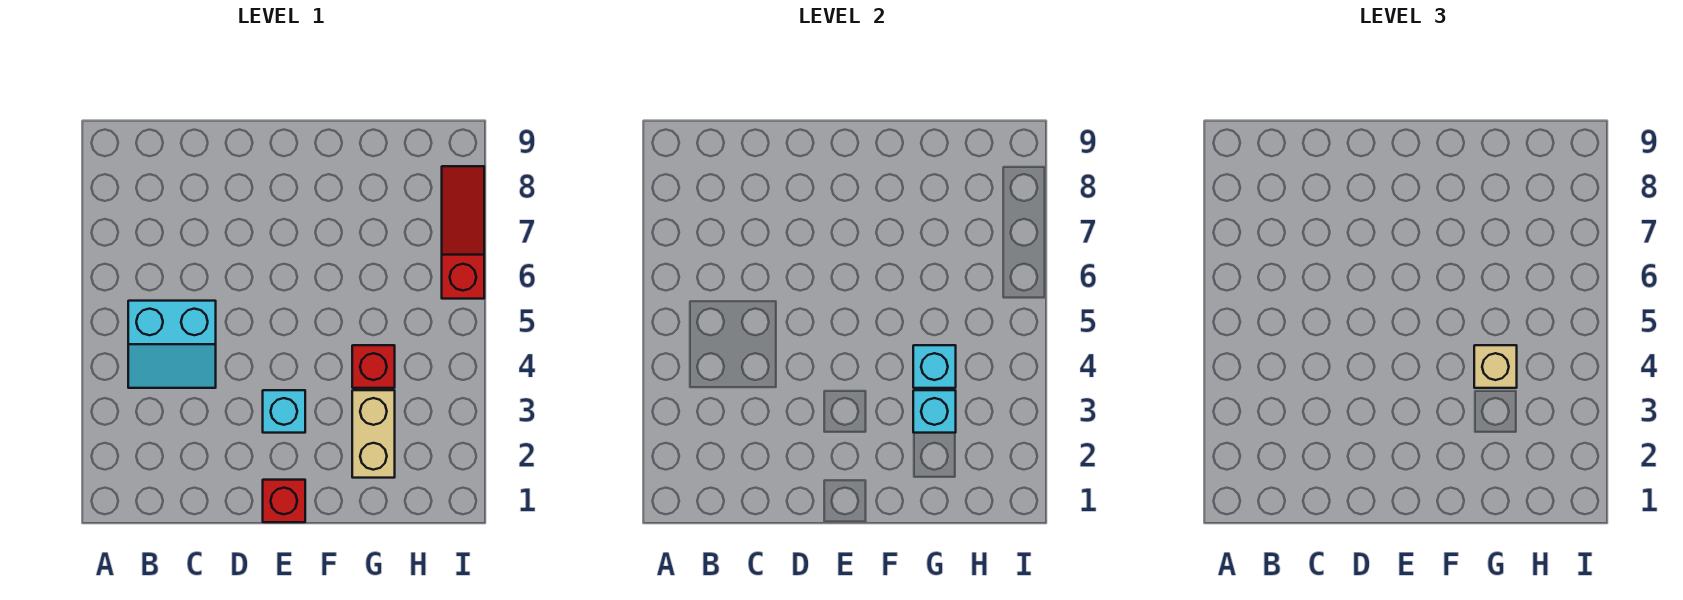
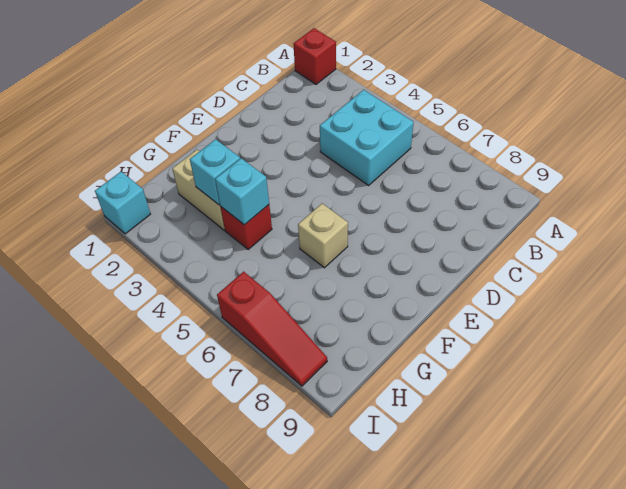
cyan slope B4:C5 level 1 top 5 -> cyan brick B4:C5 level 1
red brick E1 level 1 -> red brick A1 level 1
cyan brick E3 level 1 -> cyan brick I1 level 1
tan brick G4 level 3 -> tan brick F6 level 1

